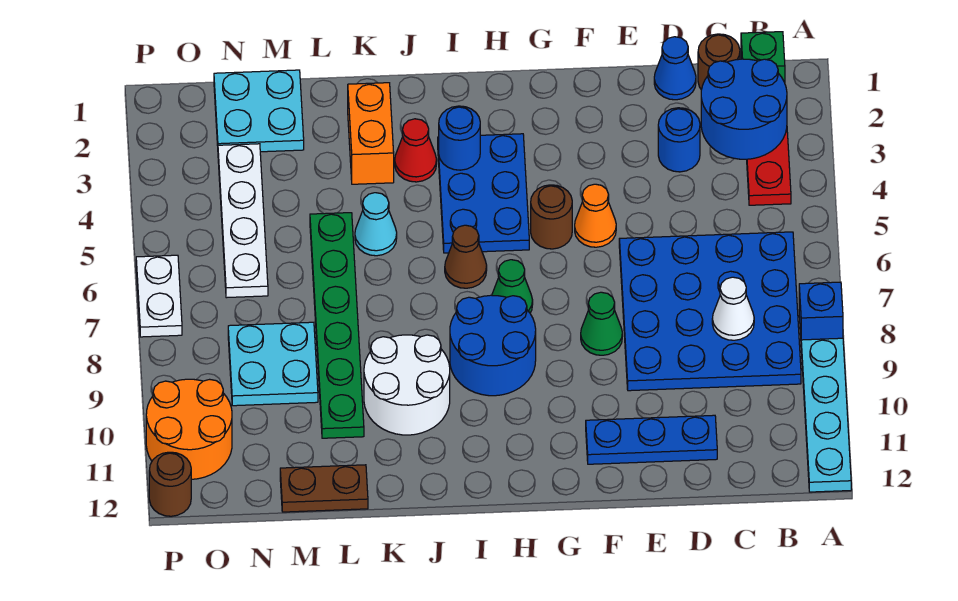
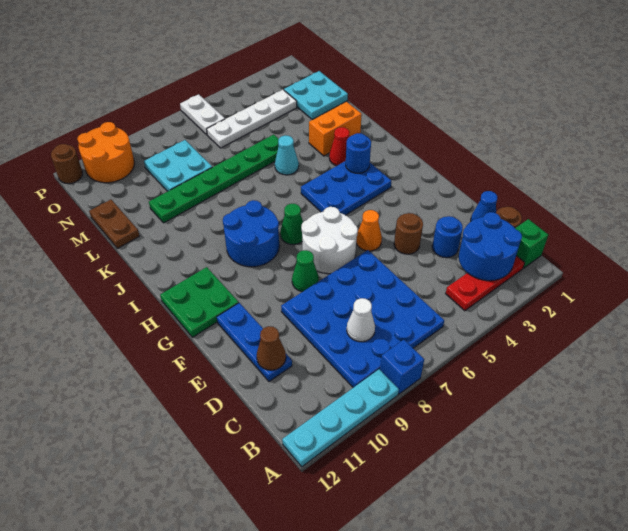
brown round brick G5 level 1 -> brown round brick E4 level 1
none -> green plate G11:H12 level 1
brown cone I6 level 1 -> brown cone D11 level 2
white round brick J9:K10 level 1 -> white round brick F6:G7 level 1
white plate P6:P7 level 1 -> white plate O6:P6 level 1

